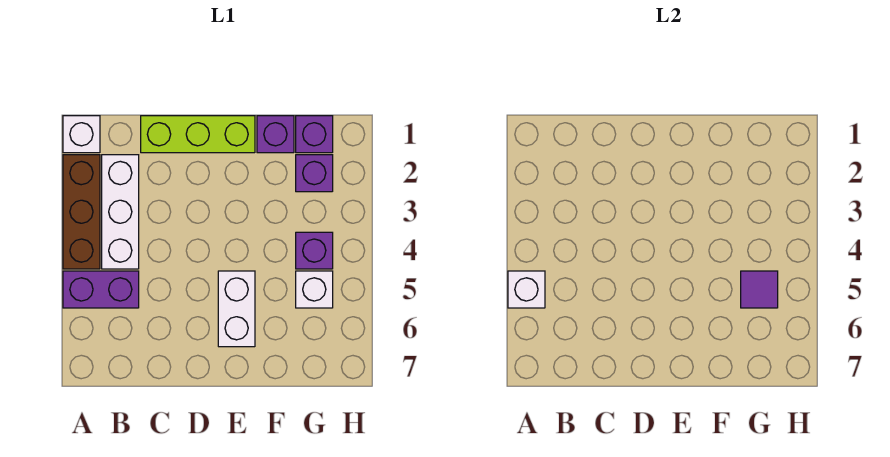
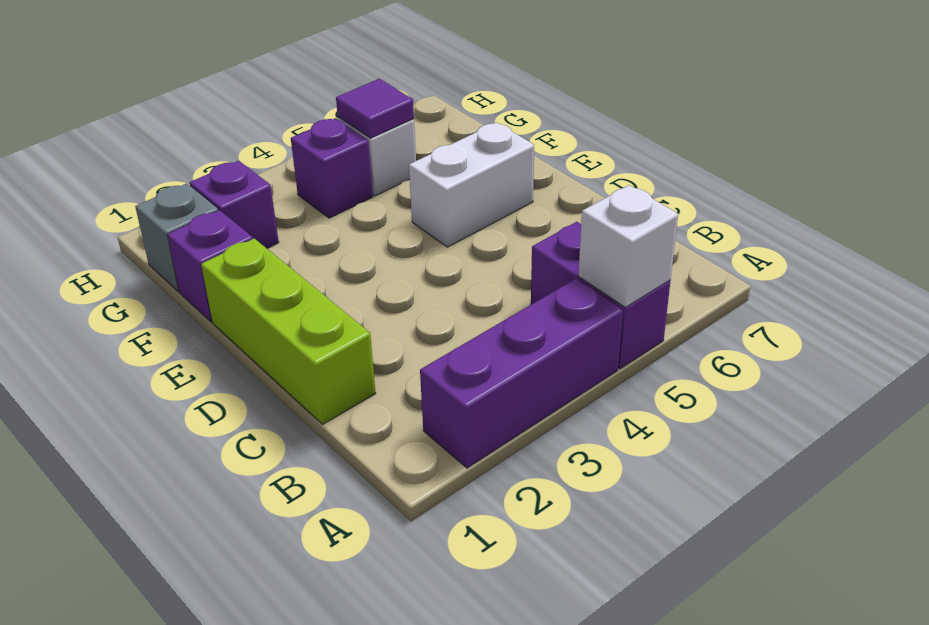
white brick A1 level 1 -> none
brown brick A2:A4 level 1 -> purple brick A2:A4 level 1
white brick B2:B4 level 1 -> none
purple brick G1 level 1 -> grey brick G1 level 1

